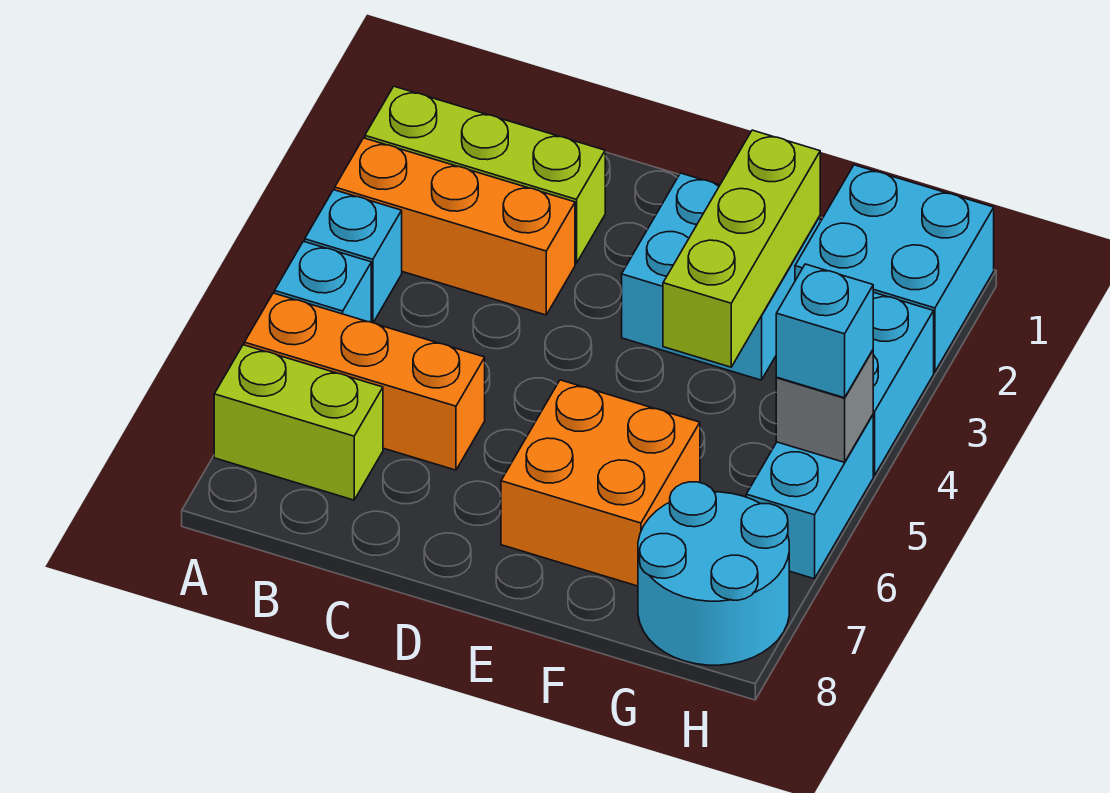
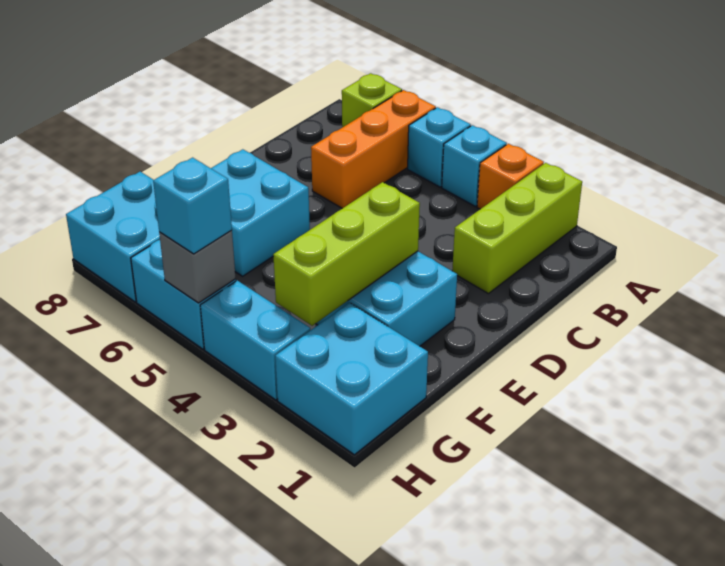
orange brick A3:C3 level 1 -> orange brick A3 level 1
lime brick A7:B7 level 1 -> lime brick A7 level 1
orange brick E6:F7 level 1 -> cyan brick E6:F7 level 1
lime brick F2:F4 level 2 -> lime brick E3:G3 level 2
cyan round brick G7:H8 level 1 -> cyan brick G7:H8 level 1

